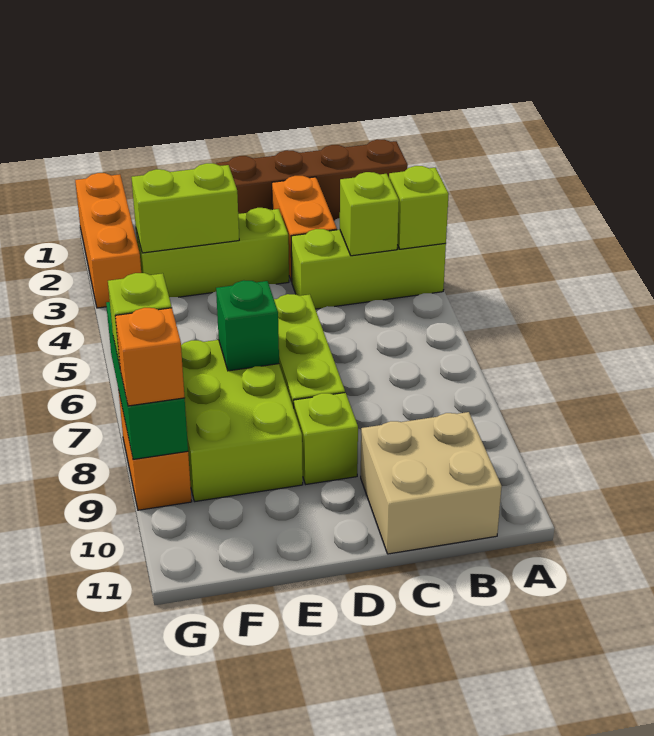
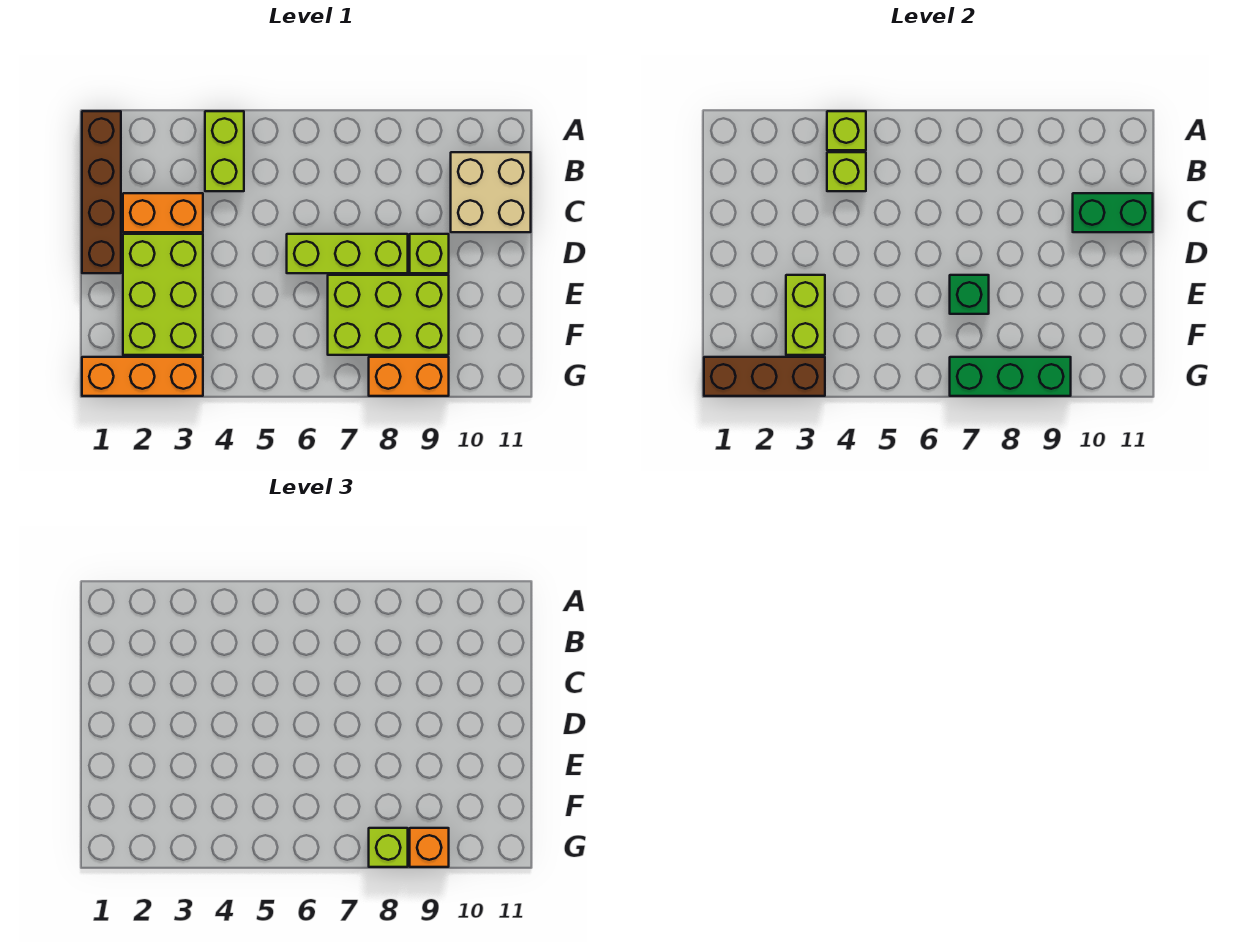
lime brick A4:C4 level 1 -> lime brick A4:B4 level 1
none -> green brick C10:C11 level 2
lime brick D3:F3 level 1 -> lime brick D2:F3 level 1
none -> brown brick G1:G3 level 2

